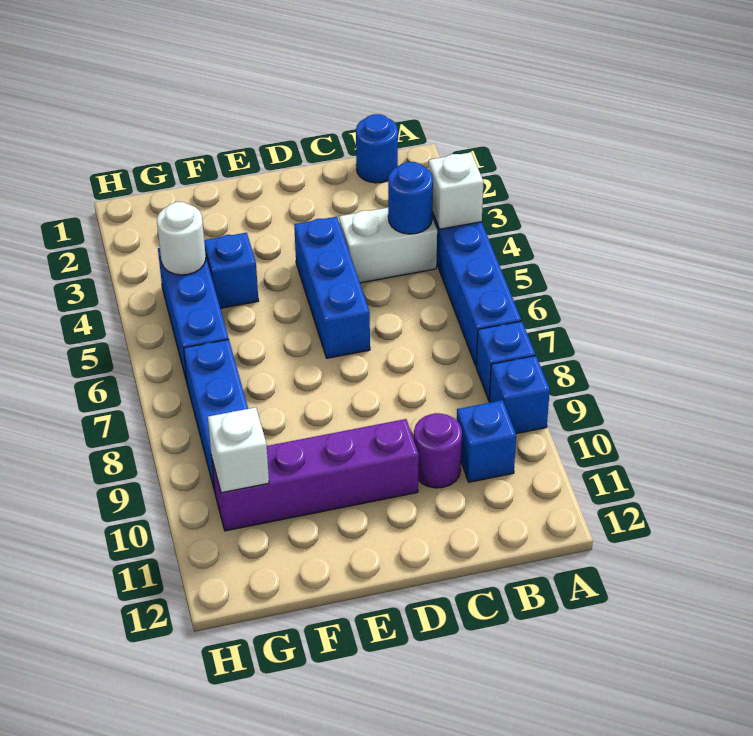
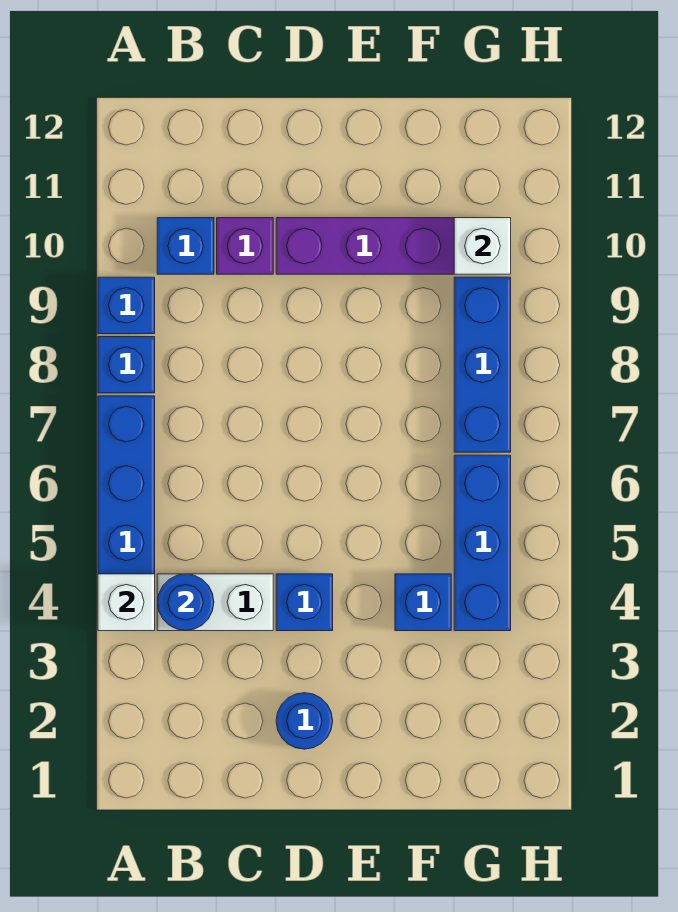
blue round brick B1 level 1 -> blue round brick D2 level 1
purple round brick C10 level 1 -> purple brick C10 level 1
blue brick D4:D6 level 1 -> blue brick D4 level 1
white round brick G4 level 2 -> none

